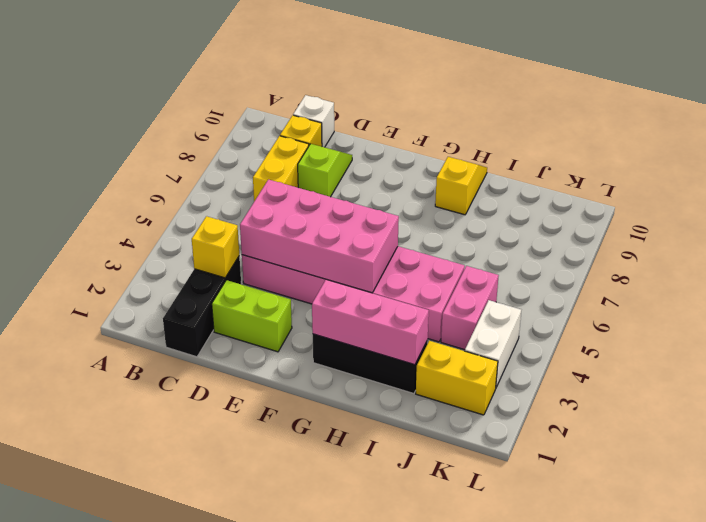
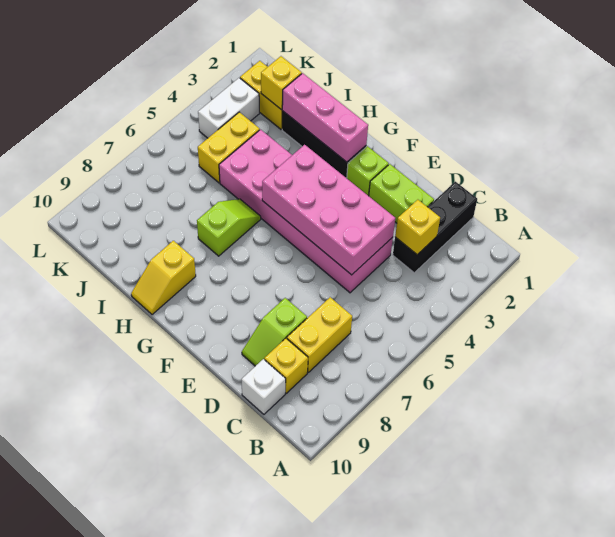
none -> lime brick F2 level 1
none -> lime slope H6:H7 level 1 top 7
none -> yellow brick J2 level 2
pink brick J4:J5 level 1 -> yellow brick J4:J5 level 1

